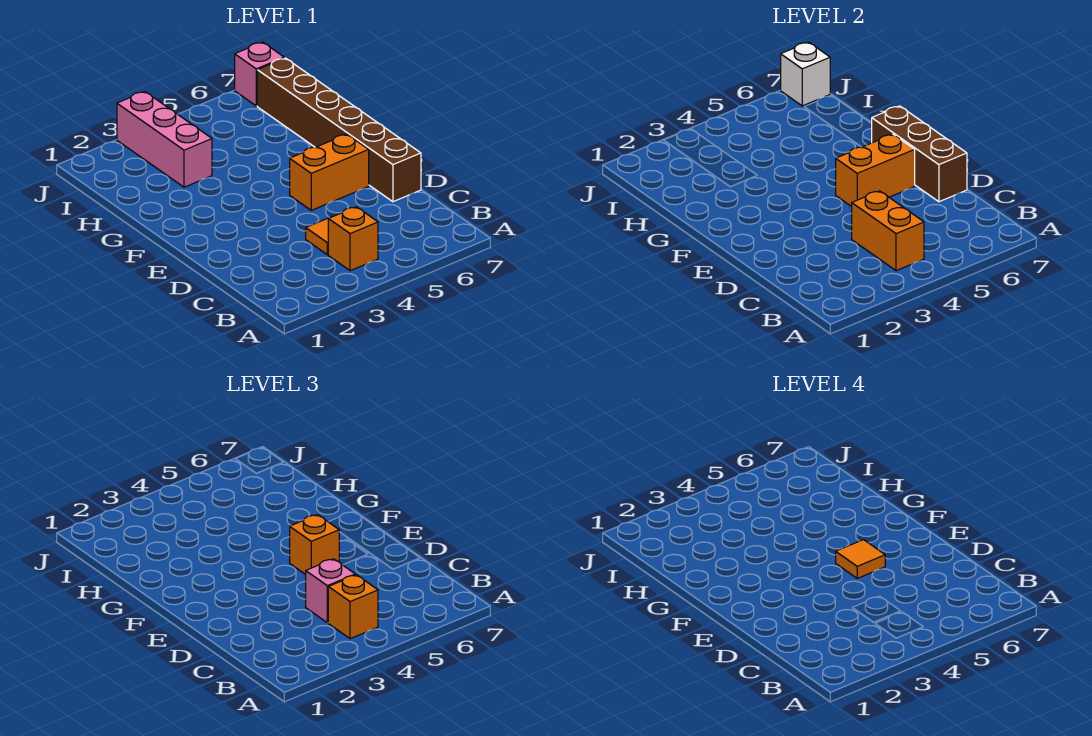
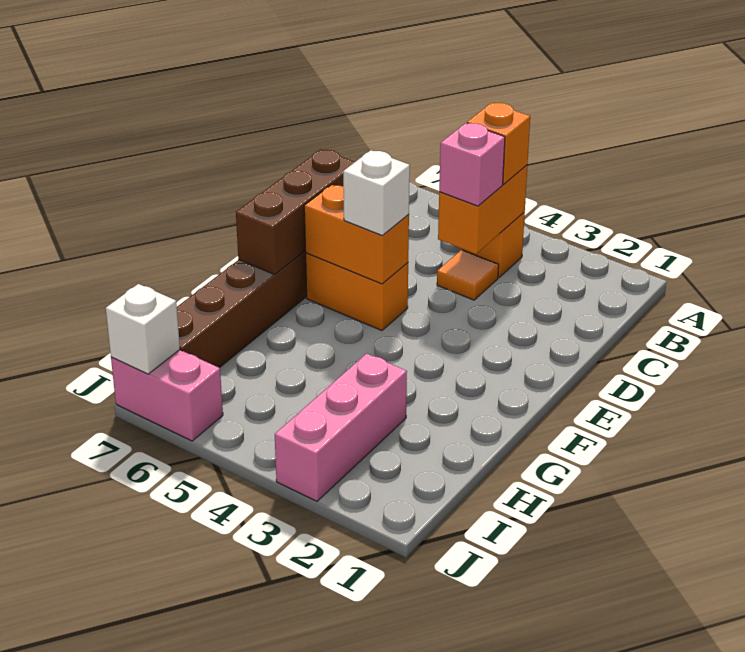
orange brick E5 level 3 -> white brick E5 level 3
orange tile E5 level 4 -> none
pink brick J7 level 1 -> pink brick J6:J7 level 1

